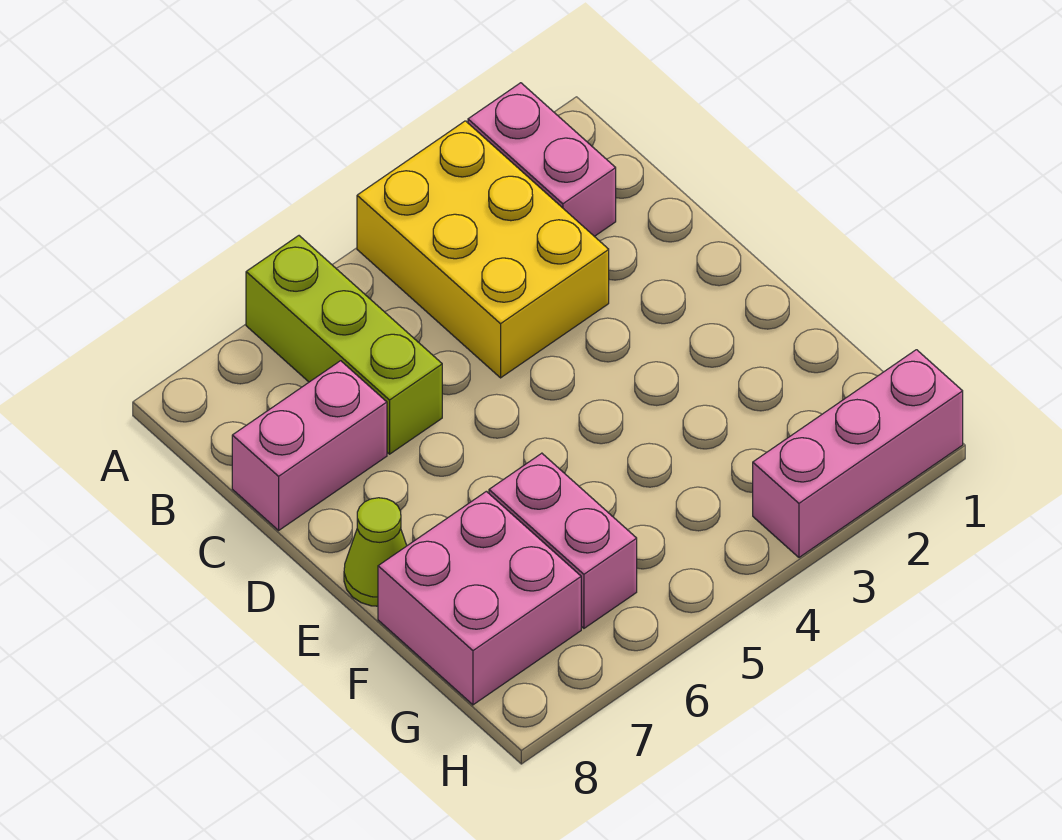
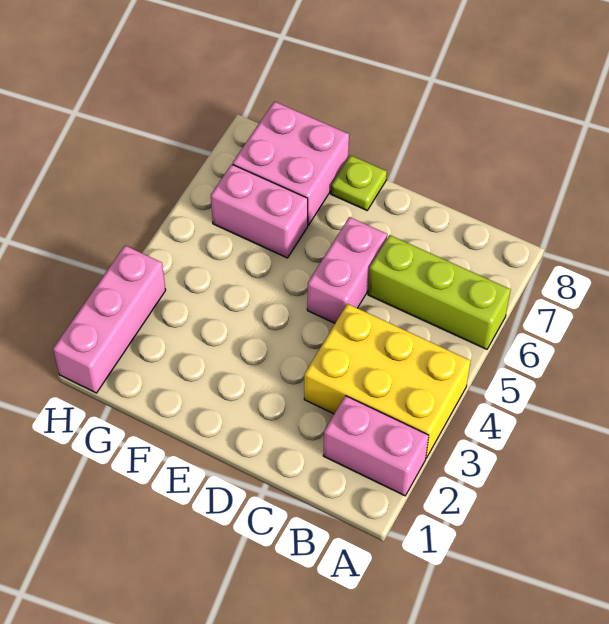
pink brick C7:C8 level 1 -> pink brick D5:D6 level 1
lime cone E8 level 1 -> lime plate E8 level 1

